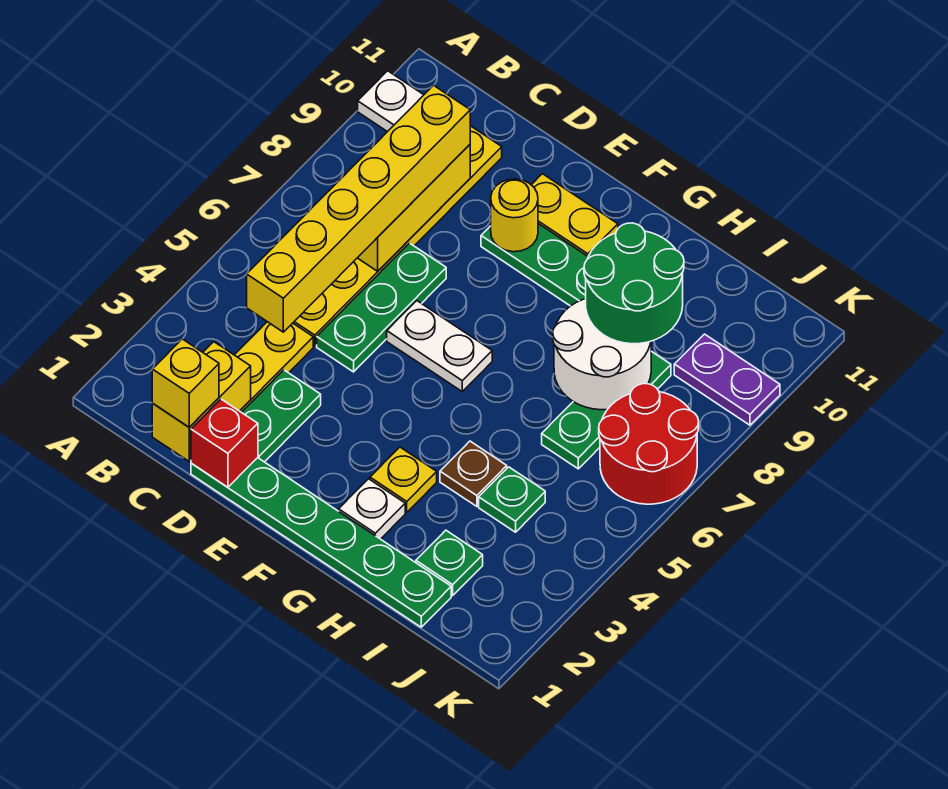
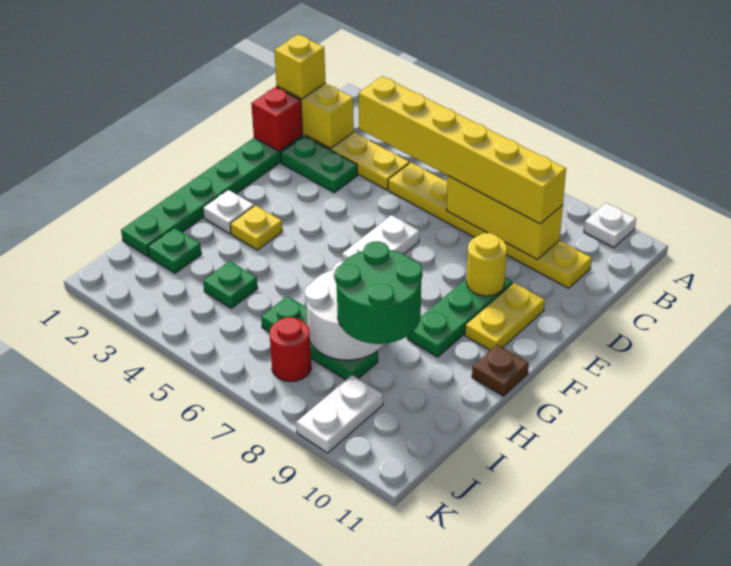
green plate D5:D7 level 1 -> none
brown plate H4 level 1 -> brown plate G11 level 1
red round brick J6:K7 level 1 -> red round brick J7 level 1
purple plate J9:K9 level 1 -> white plate J9:K9 level 1

